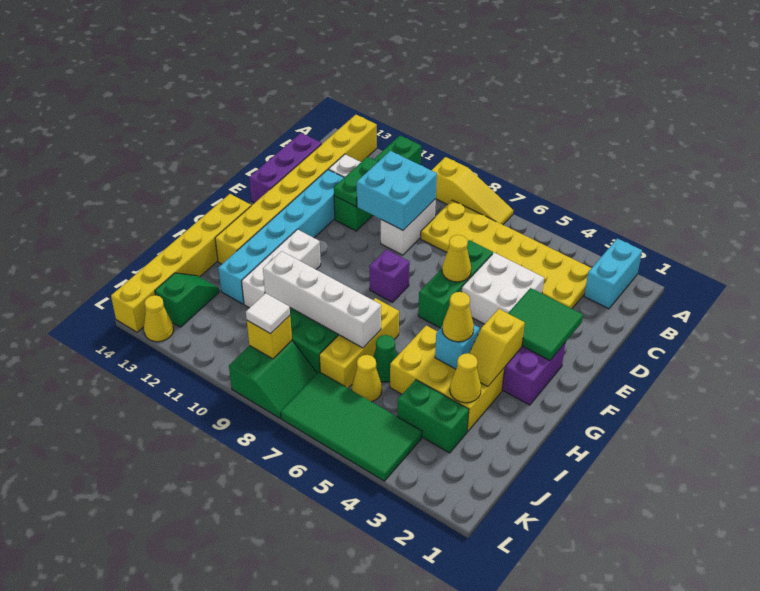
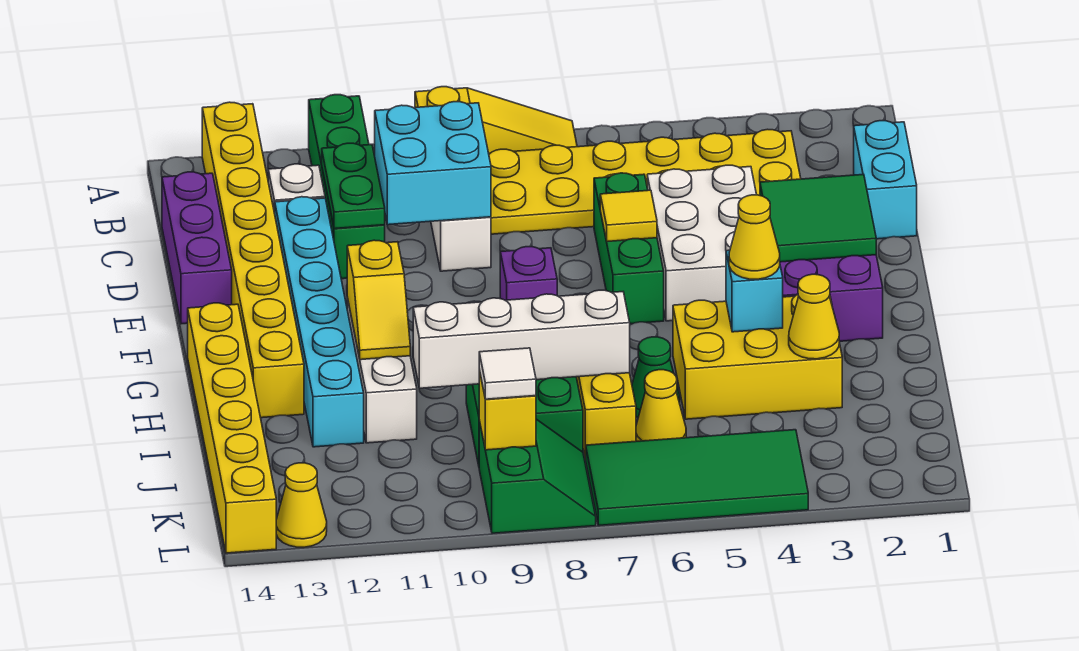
cyan brick A2:B2 level 1 -> cyan brick C1:D1 level 1
white brick D4:E5 level 1 -> white brick D4:F5 level 1
yellow cone E6 level 2 -> yellow tile E6 level 2
yellow slope G3:H3 level 2 top G -> yellow slope G11:H11 level 2 top G
green brick J3:J4 level 1 -> none
green slope J13:K13 level 1 top K -> none

